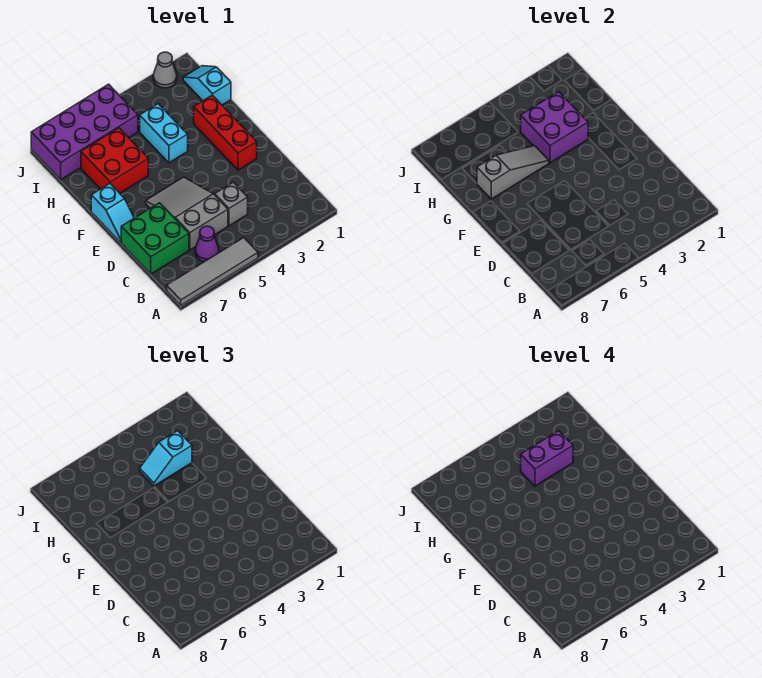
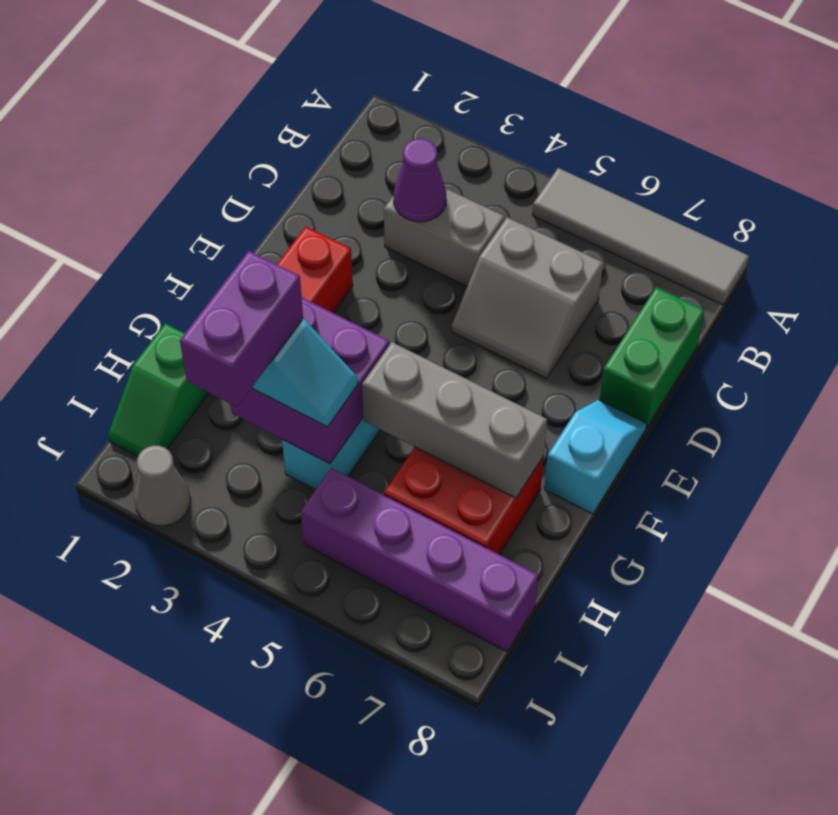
purple cone B6 level 1 -> purple cone C3 level 2
grey brick C4 level 1 -> grey brick C3:C4 level 1
grey slope C5:E6 level 1 top C -> grey slope C5:D6 level 1 top C
green brick C7:D8 level 1 -> green brick C8:D8 level 1
grey slope G5:G7 level 2 top 7 -> grey brick G5:G7 level 2
cyan slope H1:I1 level 1 top H -> green slope H1:I1 level 1 top H
purple brick H3:H4 level 4 -> purple brick H3:I3 level 4
purple brick I5:J8 level 1 -> purple brick I5:I8 level 1

